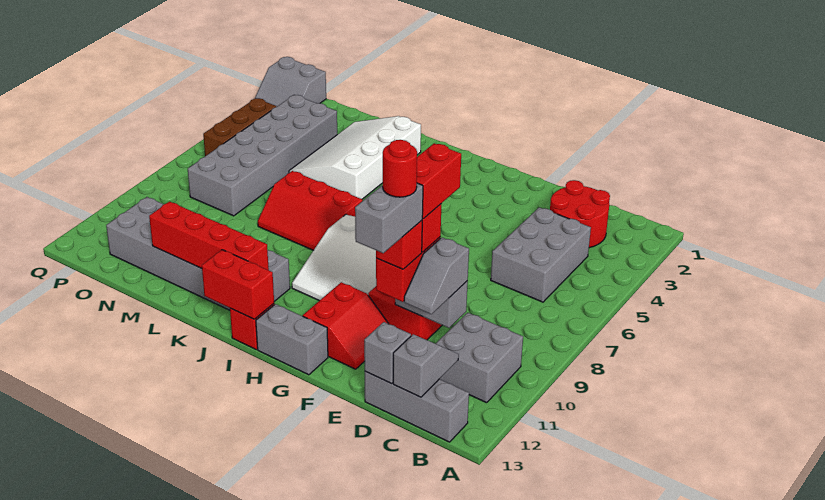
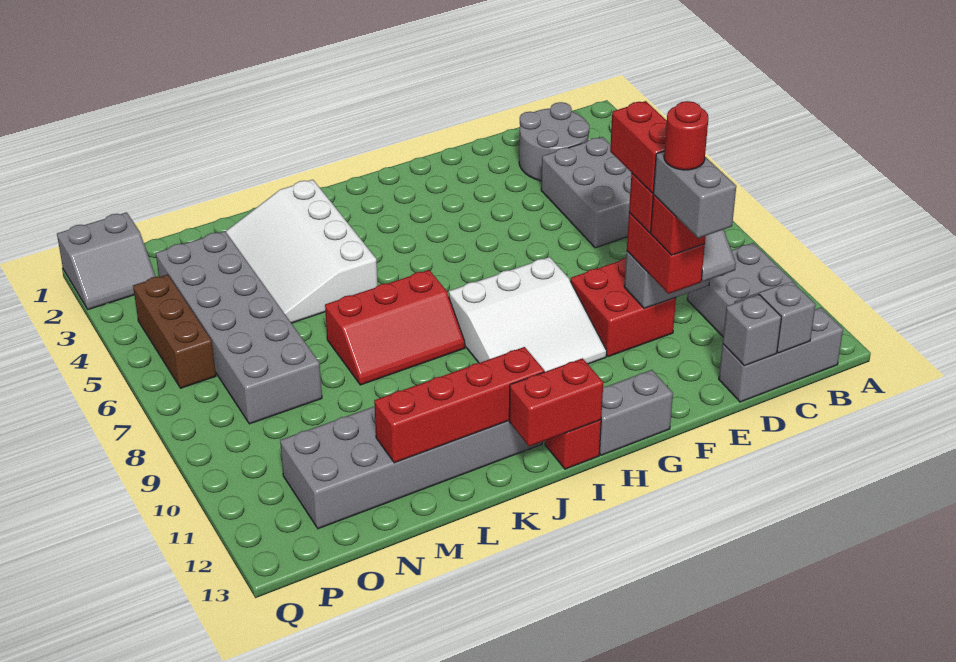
red round brick C2:D3 level 1 -> grey round brick C2:D3 level 1
red slope F11:G12 level 1 top G -> none

